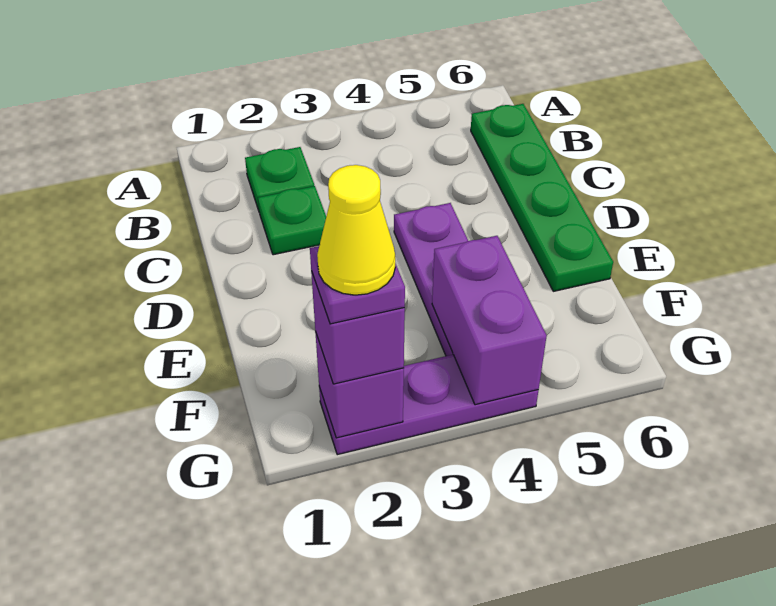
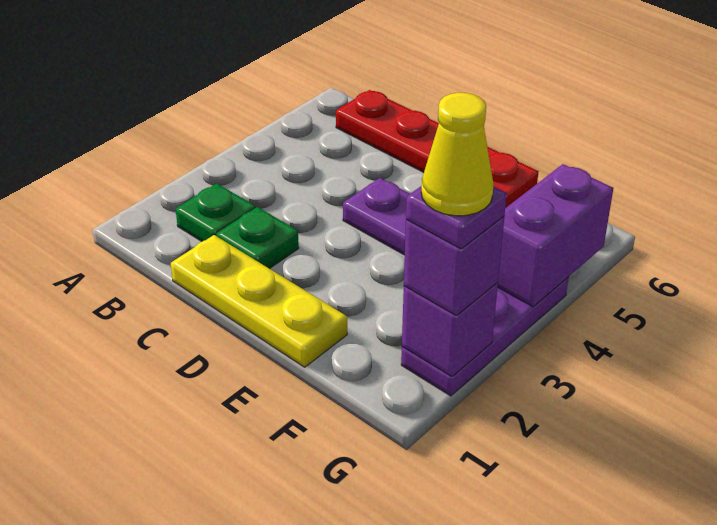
green plate B6:E6 level 1 -> red plate B6:E6 level 1
none -> yellow plate C1:E1 level 1
purple brick F4:G4 level 2 -> purple brick G4:G5 level 2

